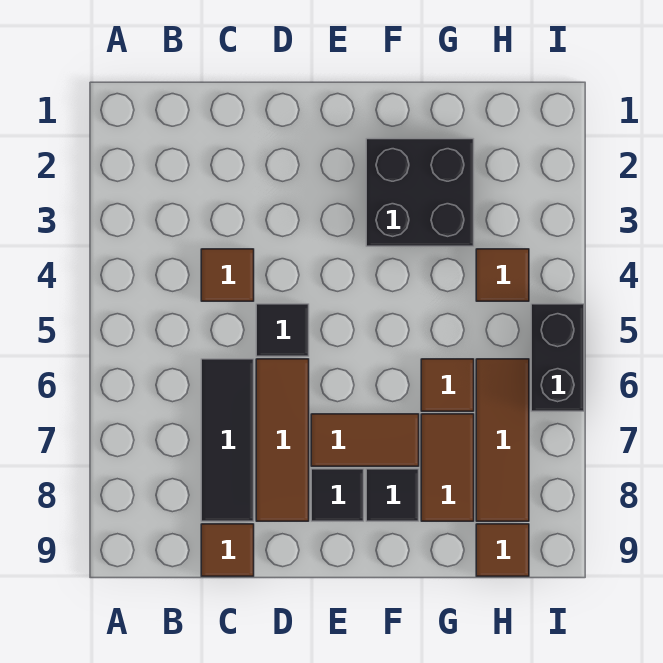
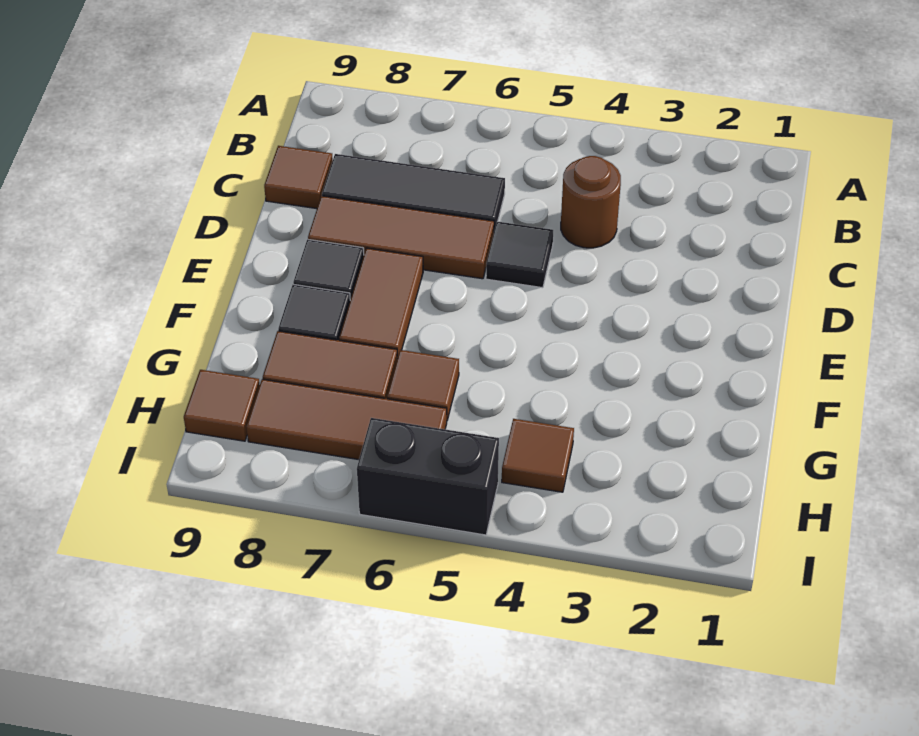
brown tile C4 level 1 -> brown round brick C4 level 1
black brick F2:G3 level 1 -> none

